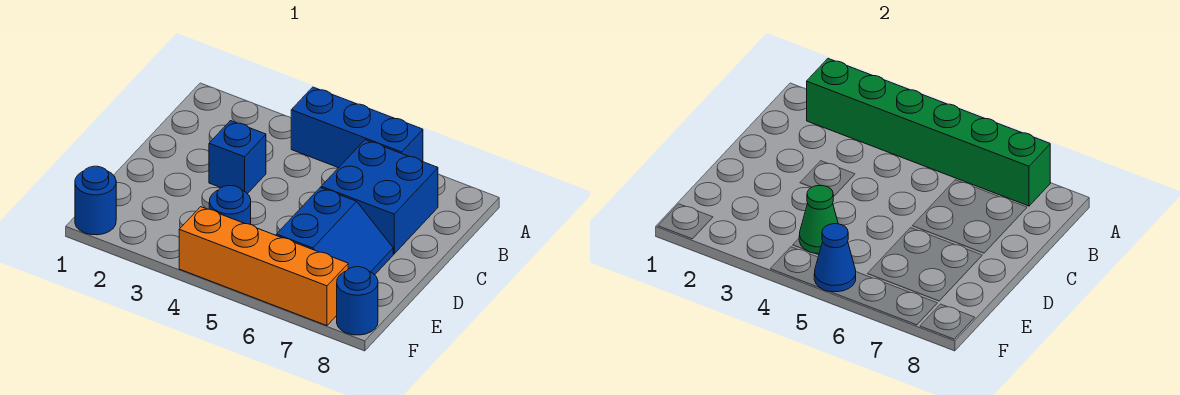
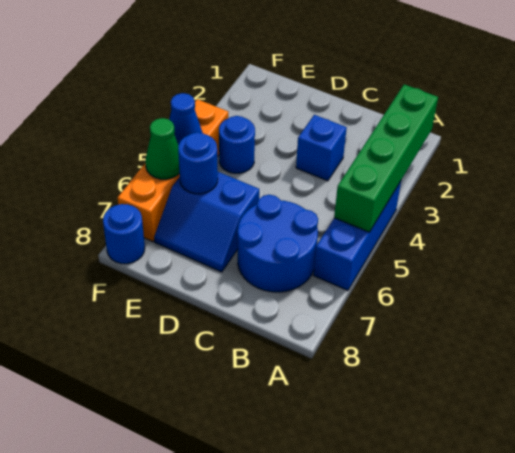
green brick A2:A7 level 2 -> green brick A2:A5 level 2
blue brick B6:C7 level 1 -> blue round brick B6:C7 level 1
green cone E4 level 2 -> green cone F6 level 2
blue round brick F1 level 1 -> blue round brick E6 level 2

